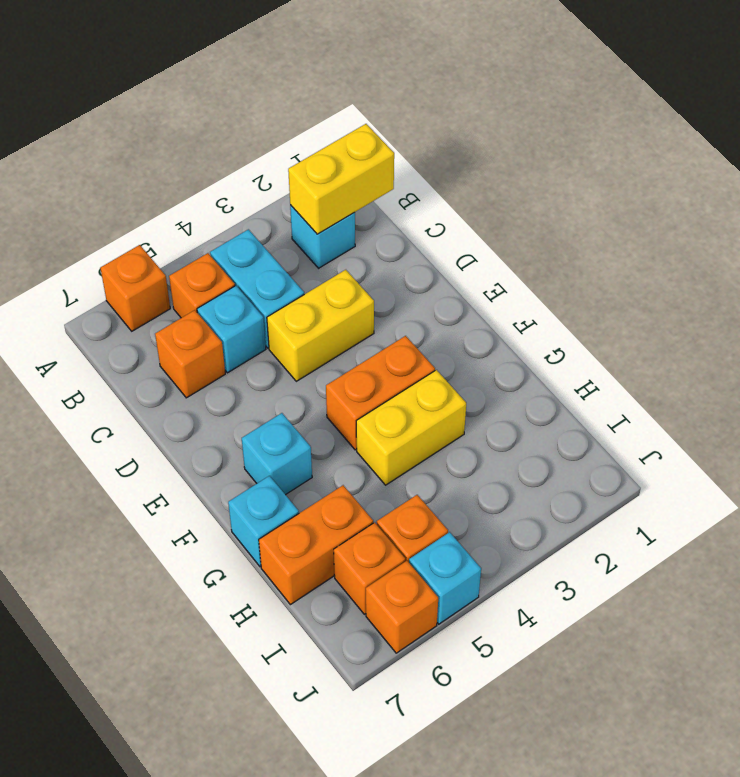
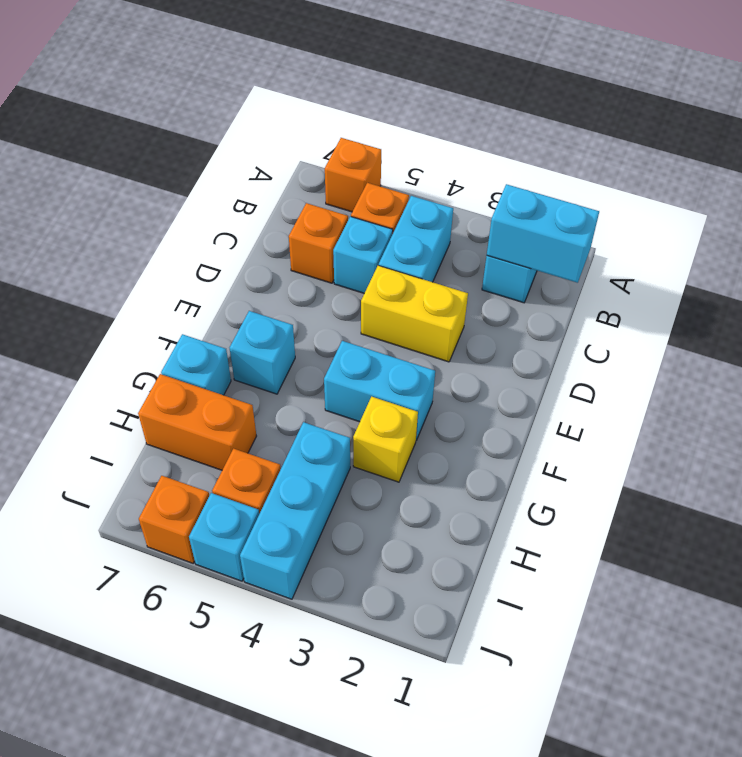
yellow brick B1:B2 level 2 -> cyan brick B1:B2 level 2
orange brick F3:F4 level 1 -> cyan brick F3:F4 level 1
yellow brick G3:G4 level 1 -> yellow brick G3 level 1
none -> cyan brick H4:J4 level 1
orange brick I6 level 1 -> none

